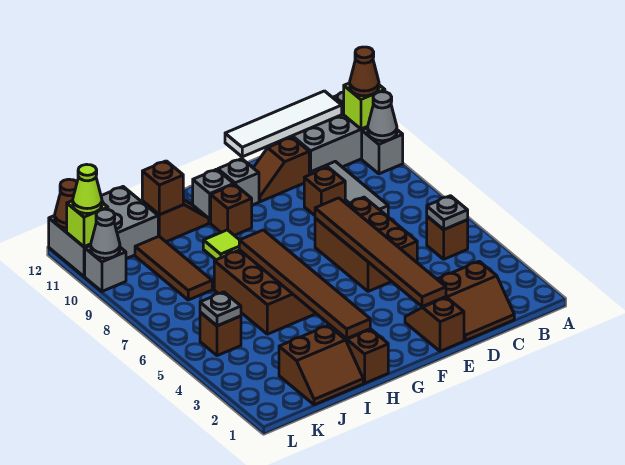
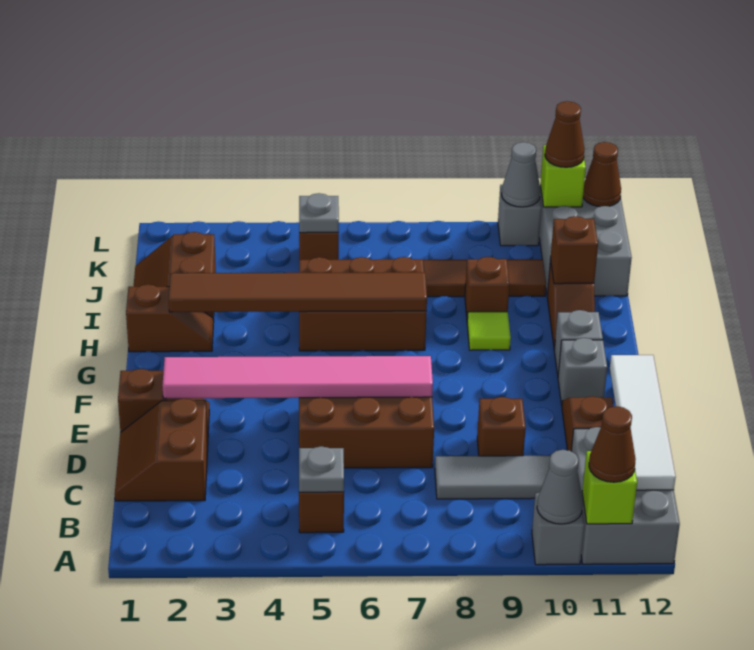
brown tile E2:E7 level 2 -> pink tile E2:E7 level 2
brown brick G10 level 1 -> brown brick I9 level 1
lime cone L11 level 3 -> brown cone L11 level 3

